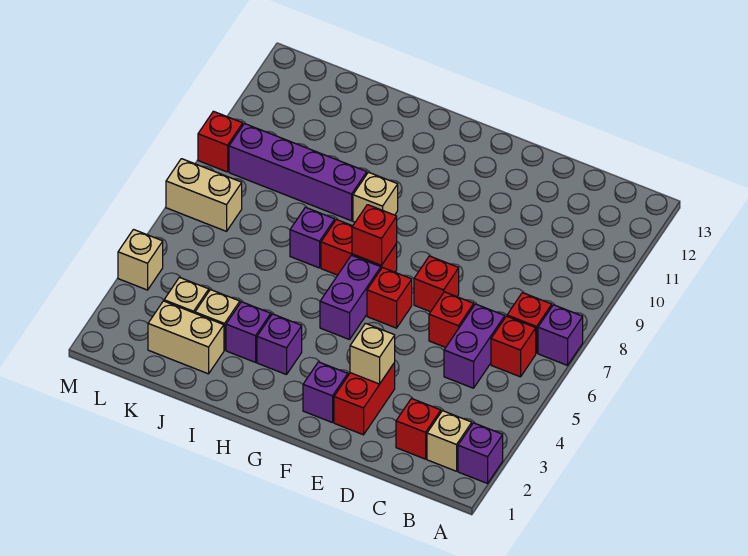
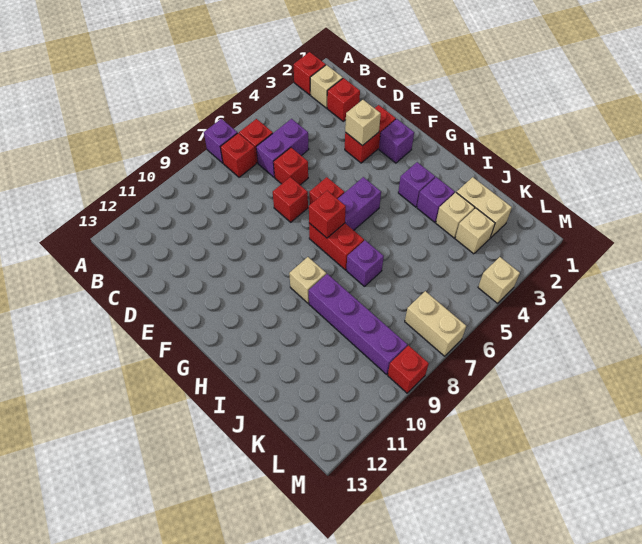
purple brick A2 level 1 -> red brick A2 level 1

